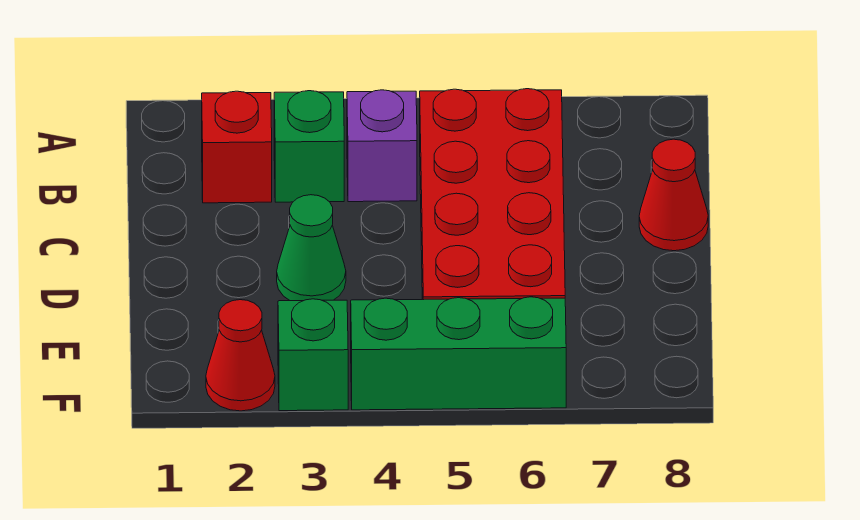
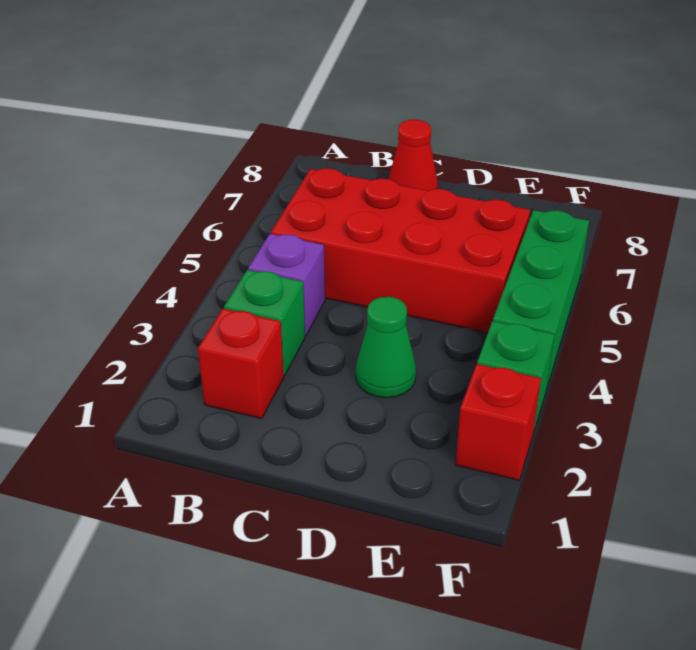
red cone F2 level 1 -> red brick F2 level 1

